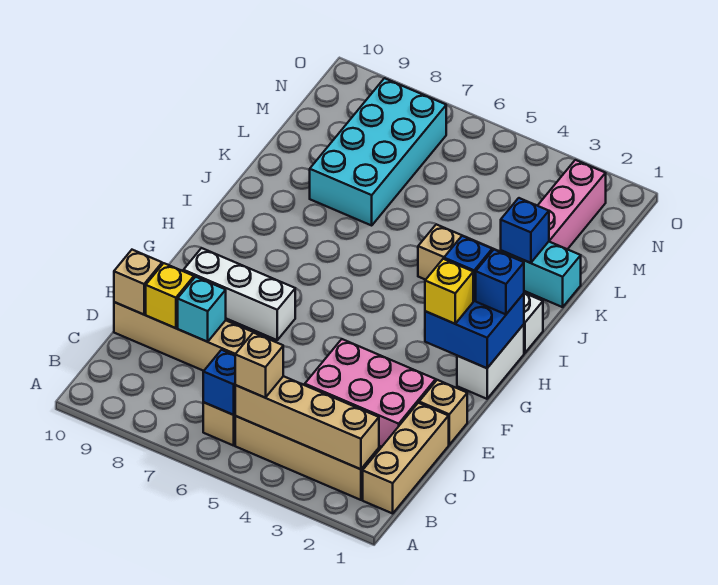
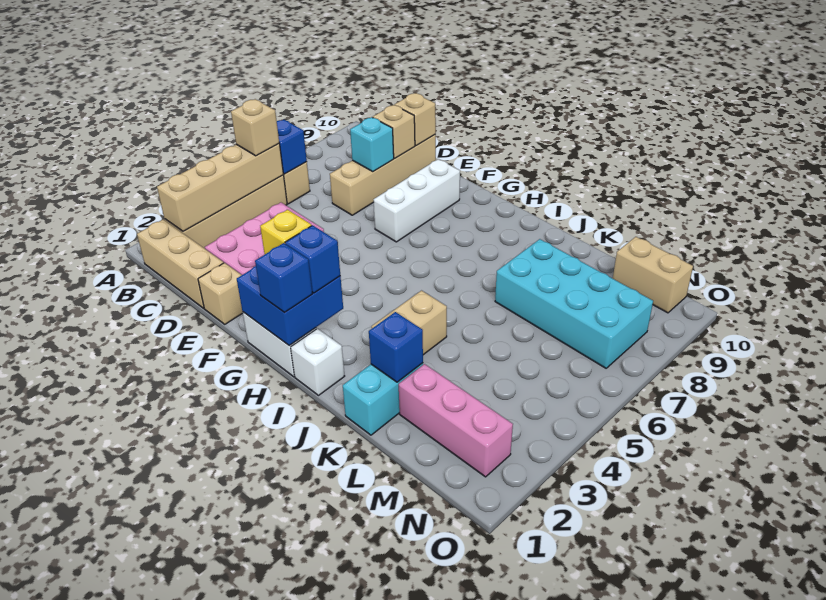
yellow brick D9 level 2 -> tan brick D9 level 2
none -> tan brick M10:N10 level 1

